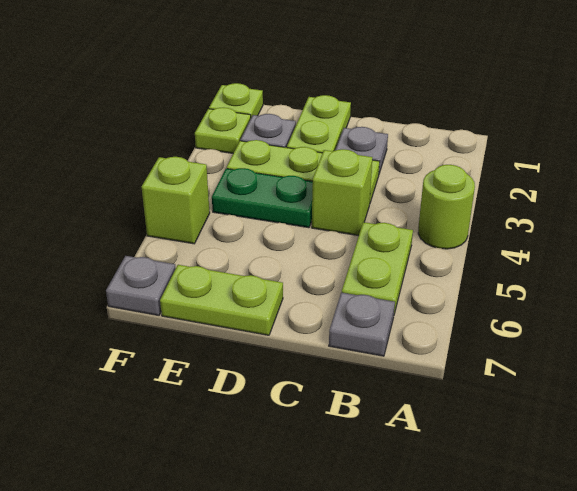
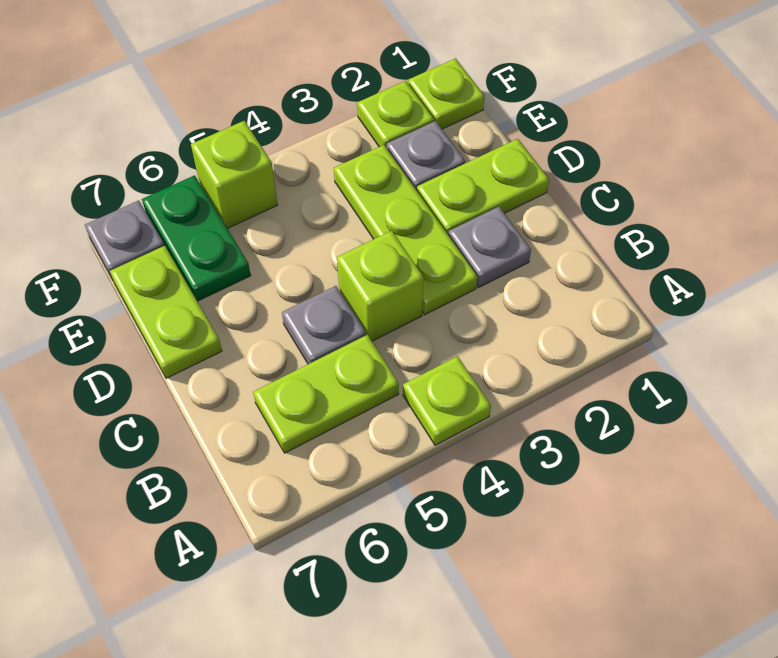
lime round brick A4 level 1 -> lime plate A4 level 1
grey plate B7 level 1 -> grey plate C5 level 1
green plate D4:E4 level 1 -> green plate E6:F6 level 1

